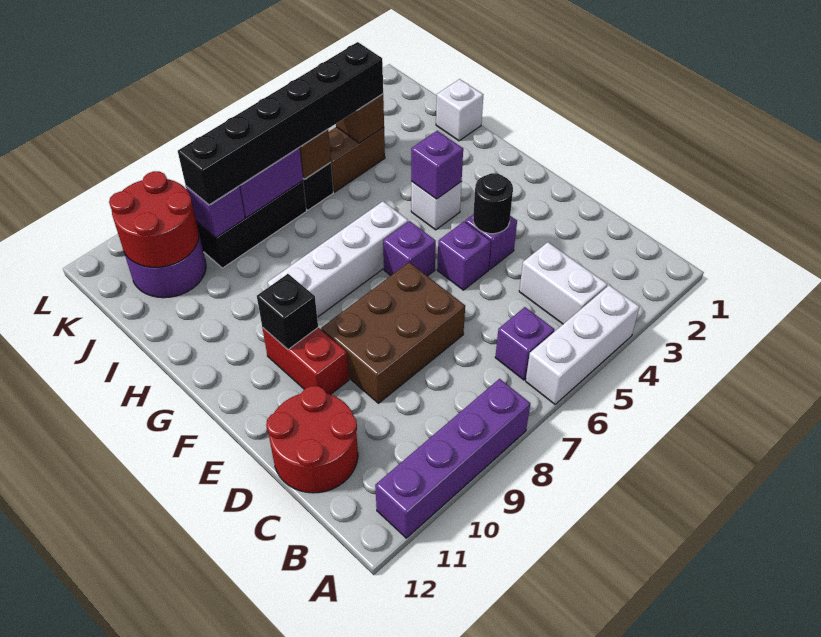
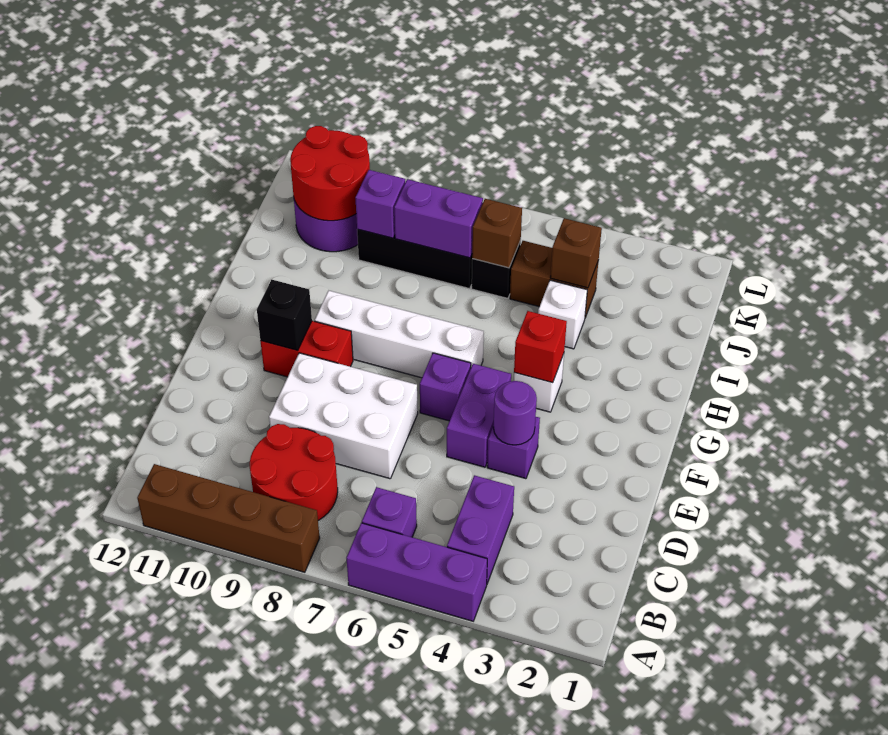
white brick A4:A6 level 1 -> purple brick A4:A6 level 1
purple brick A8:A11 level 1 -> brown brick A8:A11 level 1
white brick B4:C4 level 1 -> purple brick B4:C4 level 1
red round brick C11:D12 level 1 -> red round brick B8:C9 level 1
brown brick D7:E9 level 1 -> white brick D7:E9 level 1
black round brick E4 level 2 -> purple round brick E4 level 2
purple brick E5 level 1 -> purple brick E5:F5 level 1
red brick E10:F10 level 1 -> red brick F9:F10 level 1
purple brick G4 level 2 -> red brick G4 level 2
white brick I1 level 1 -> white brick I4 level 1
black brick J4:J9 level 3 -> none

